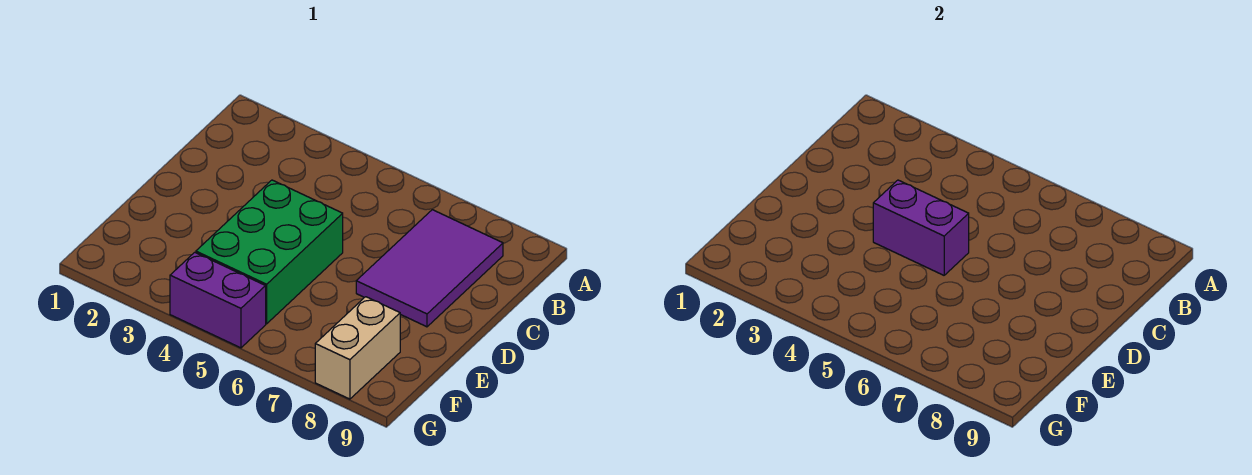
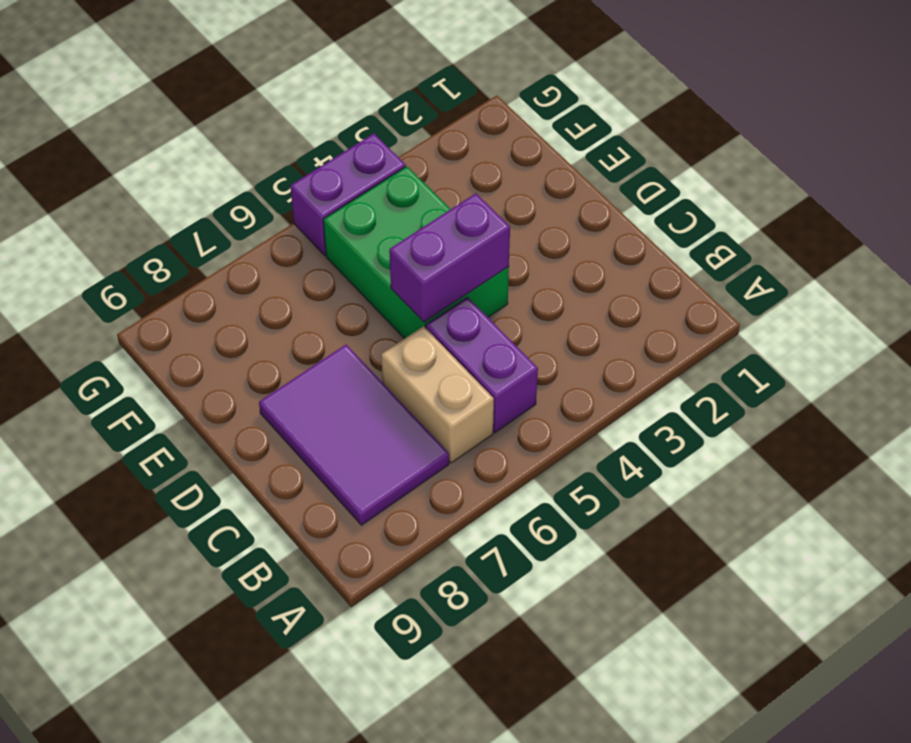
none -> purple brick B5:C5 level 1
tan brick F8:G8 level 1 -> tan brick B6:C6 level 1

